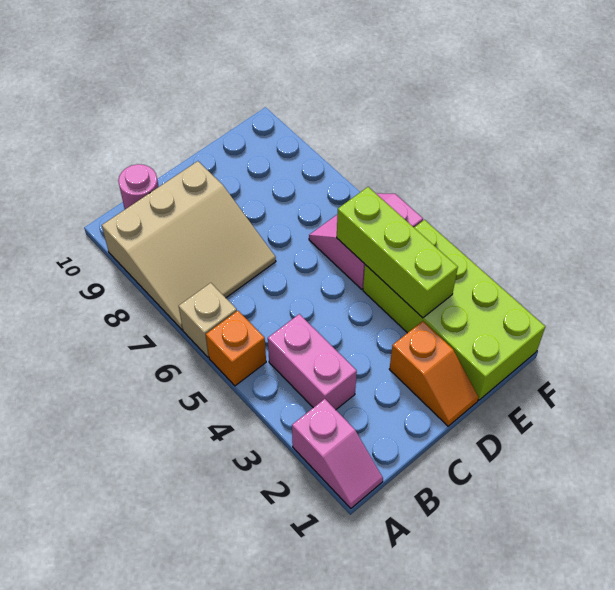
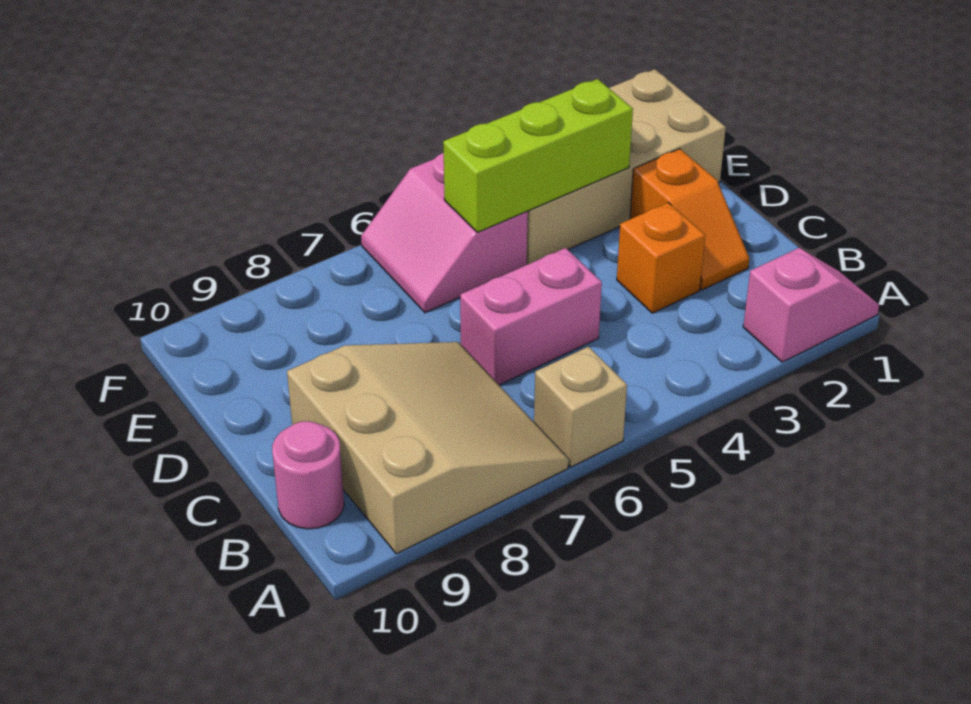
orange brick A5 level 1 -> orange brick C3 level 1
pink brick B3:B4 level 1 -> pink brick C5:C6 level 1
orange slope D1:D2 level 1 top 2 -> orange slope C2:D2 level 1 top D
lime brick E1:F4 level 1 -> tan brick E1:F4 level 1

